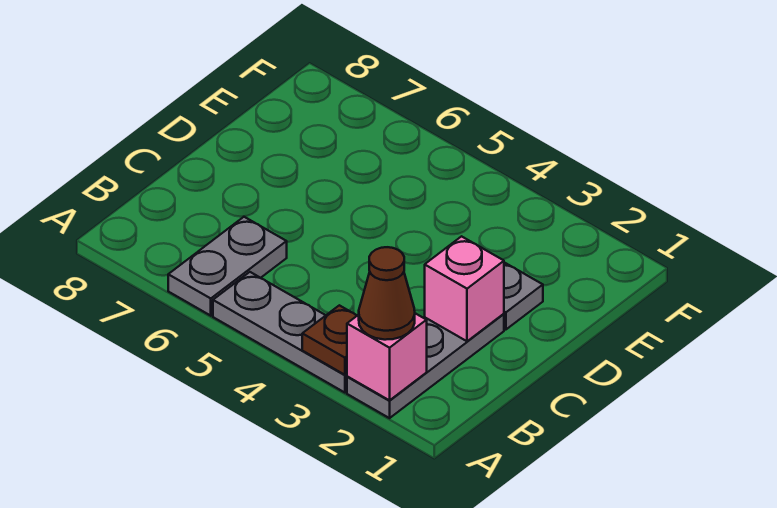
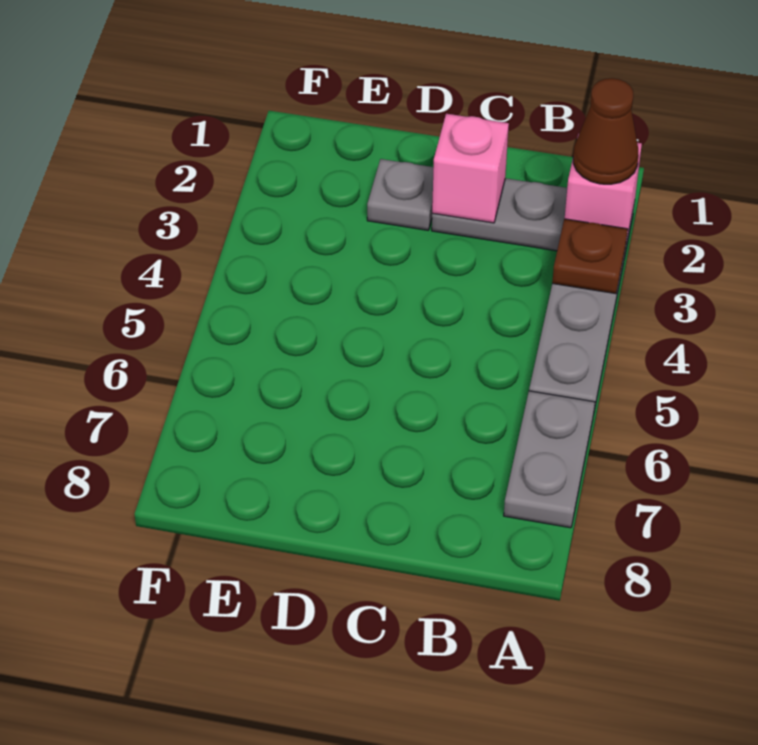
grey plate A6:B6 level 1 -> grey plate A6:A7 level 1

